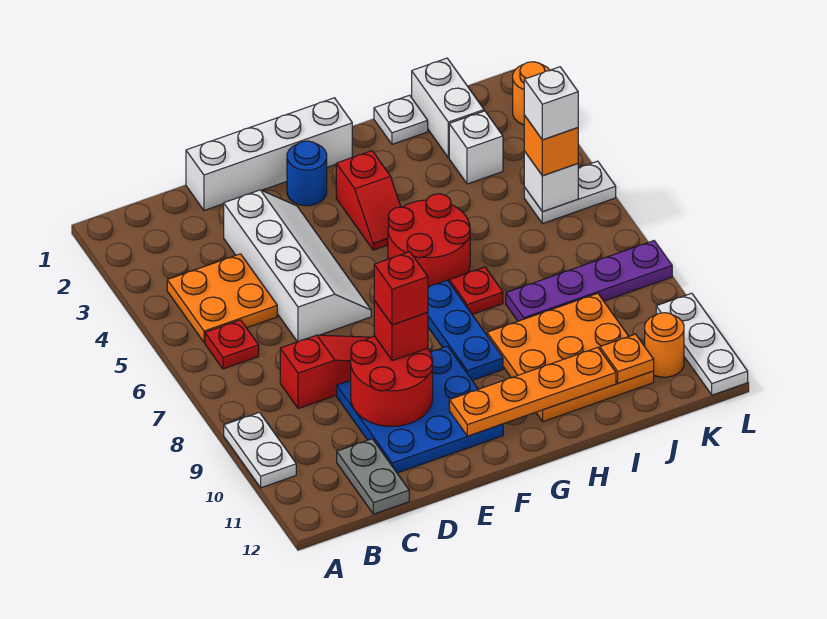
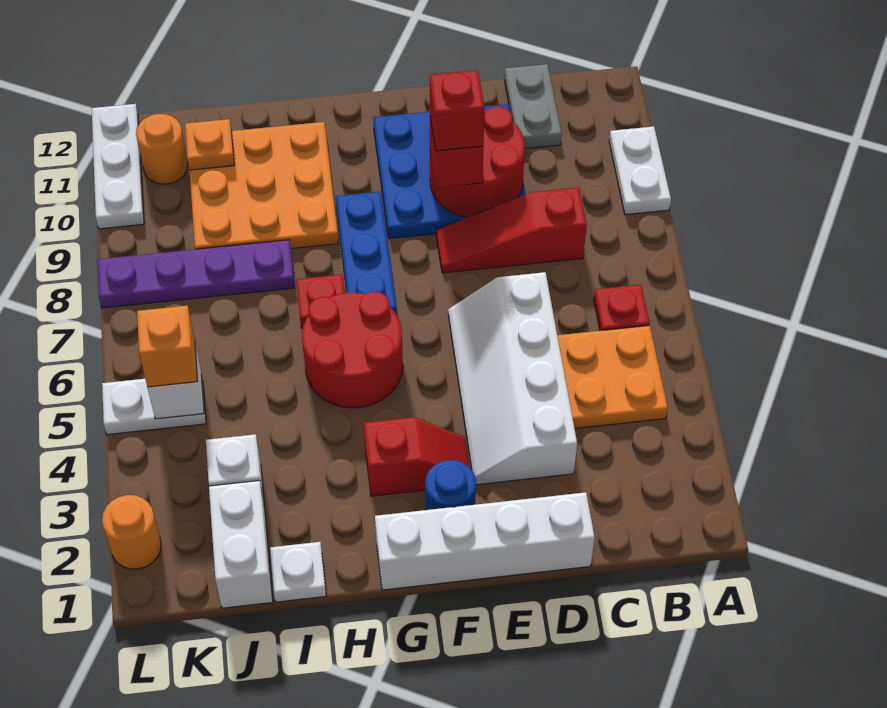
orange plate F11:I11 level 2 -> none
red slope G3:G4 level 1 top 3 -> red slope F3:G3 level 1 top G
white brick K5 level 4 -> none

